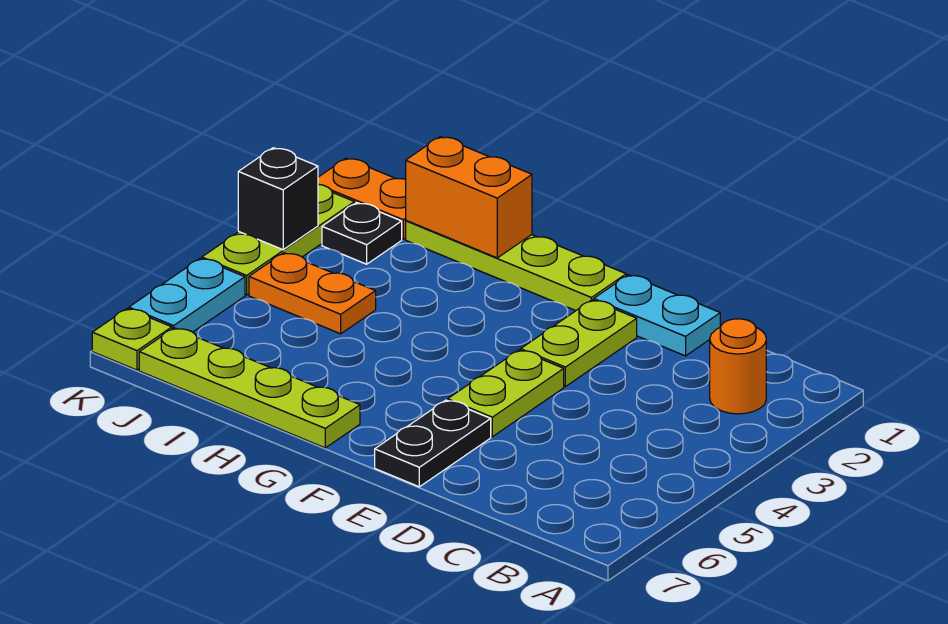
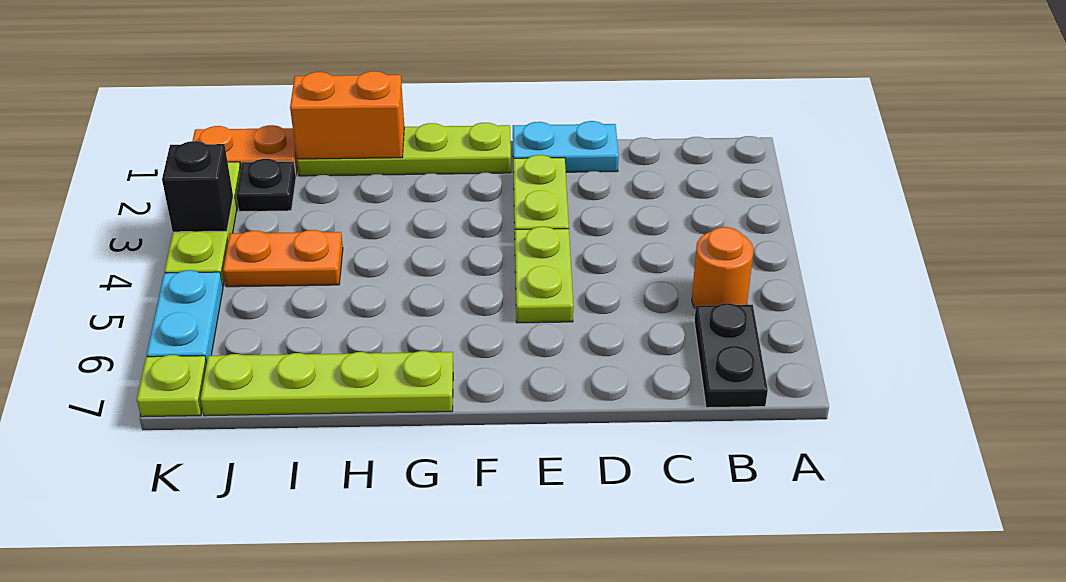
orange round brick B2 level 1 -> orange round brick B5 level 1
black plate E6:E7 level 1 -> black plate B6:B7 level 1

